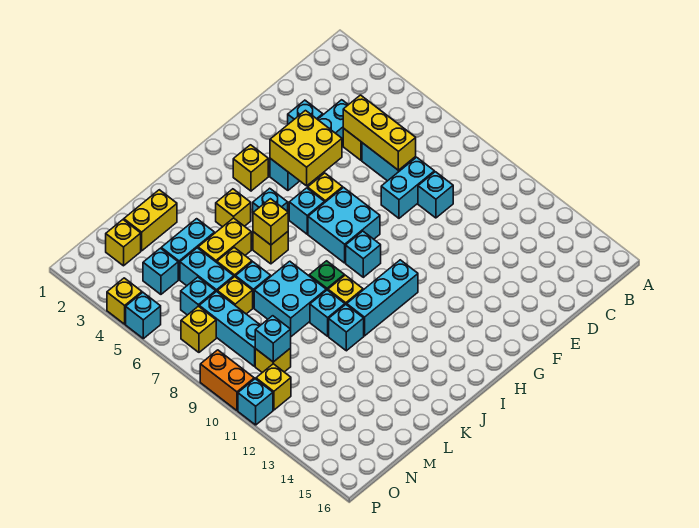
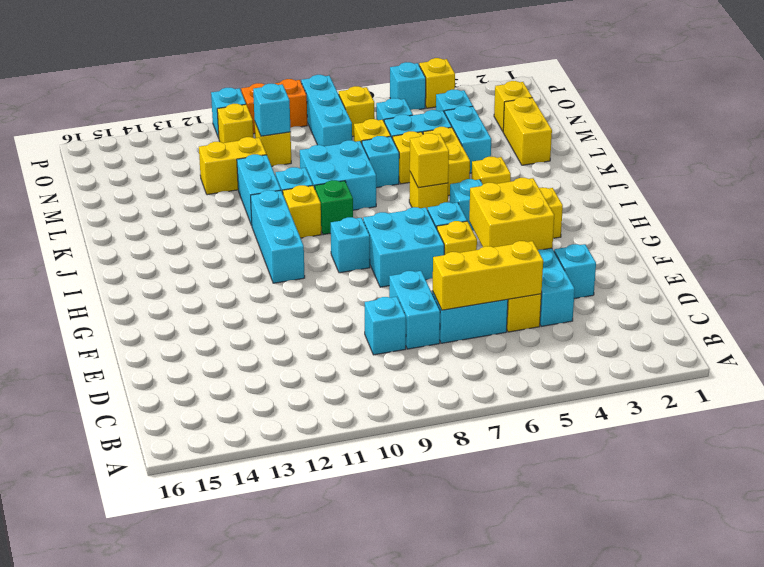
cyan brick K11 level 1 -> cyan brick K11:L11 level 1
none -> yellow brick M11:M12 level 1
cyan brick N7:N9 level 1 -> cyan brick N8:P8 level 1

